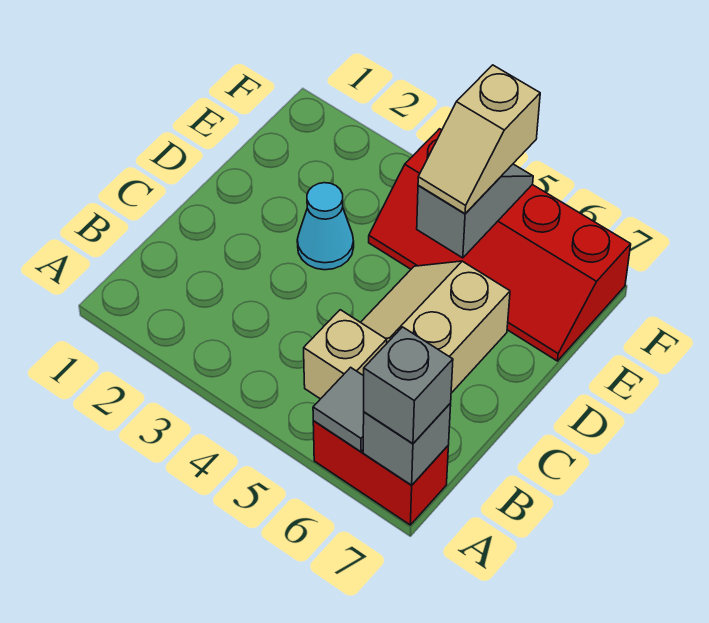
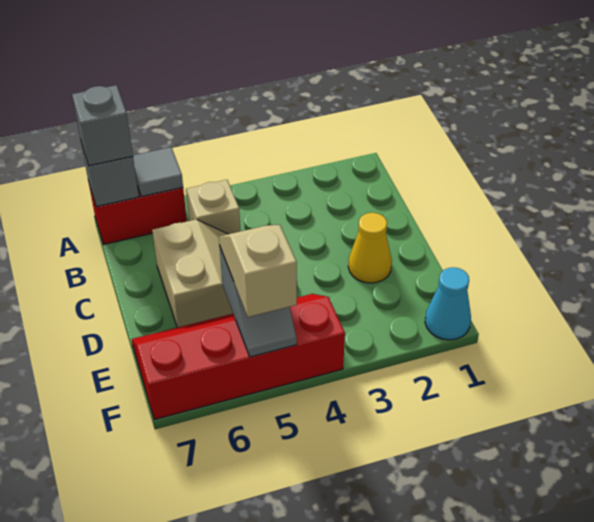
none -> yellow cone D2 level 1
cyan cone D3 level 1 -> cyan cone F1 level 1

